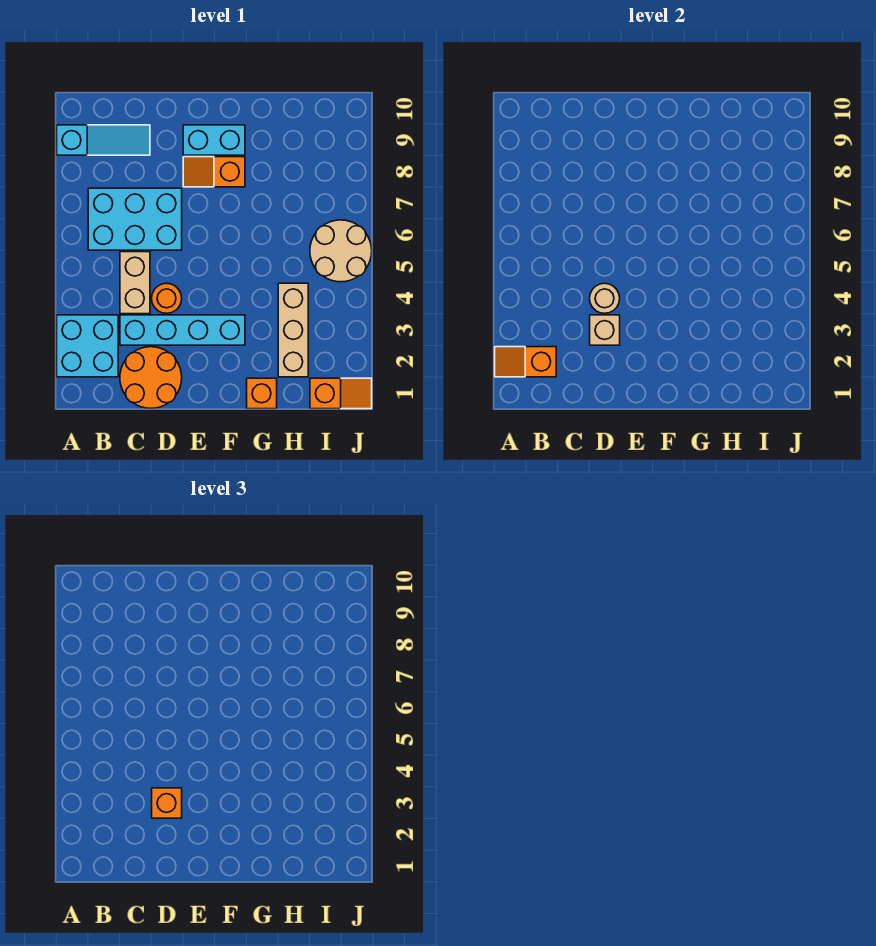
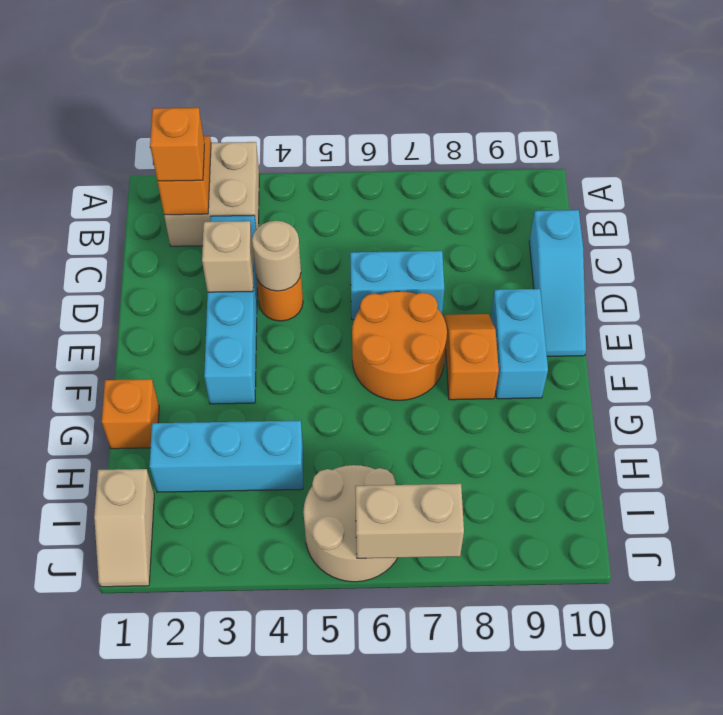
cyan brick A2:B3 level 1 -> tan brick A2:B3 level 1
cyan slope A9:C9 level 1 top A -> cyan slope C10:E10 level 1 top C
cyan brick B6:D7 level 1 -> cyan brick D6:D7 level 1
orange round brick C1:D2 level 1 -> orange round brick E6:F7 level 1
tan brick C4:C5 level 1 -> tan brick J6:J7 level 2
orange brick D3 level 3 -> orange brick B2 level 3
tan brick H2:H4 level 1 -> cyan brick H2:H4 level 1
orange slope I1:J1 level 1 top I -> tan slope I1:J1 level 1 top I

